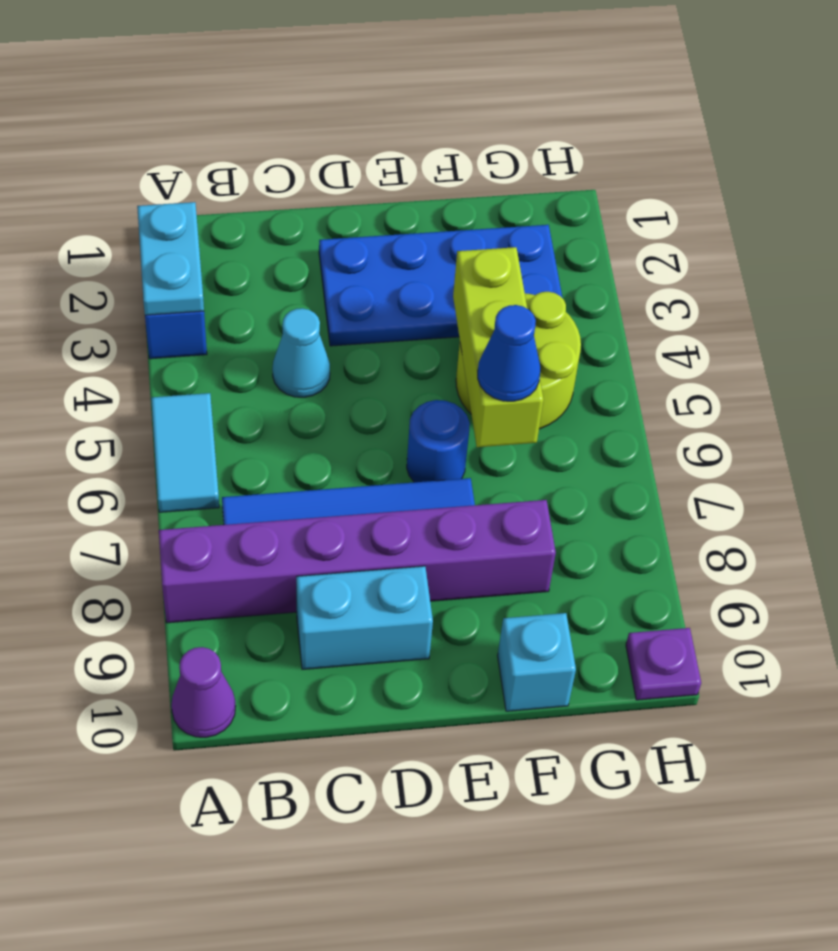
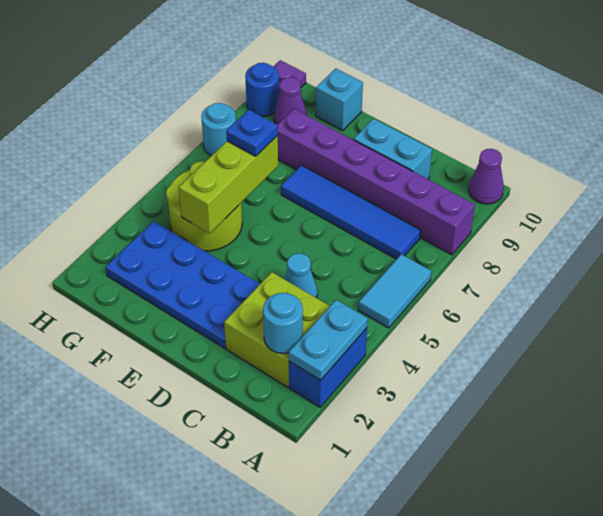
none -> lime brick B2:C3 level 1
none -> cyan round brick B2 level 2
blue round brick E6 level 1 -> blue round brick H9 level 1
blue cone F6 level 3 -> blue plate F6 level 3
none -> purple cone G9 level 1
none -> cyan round brick H7 level 1

